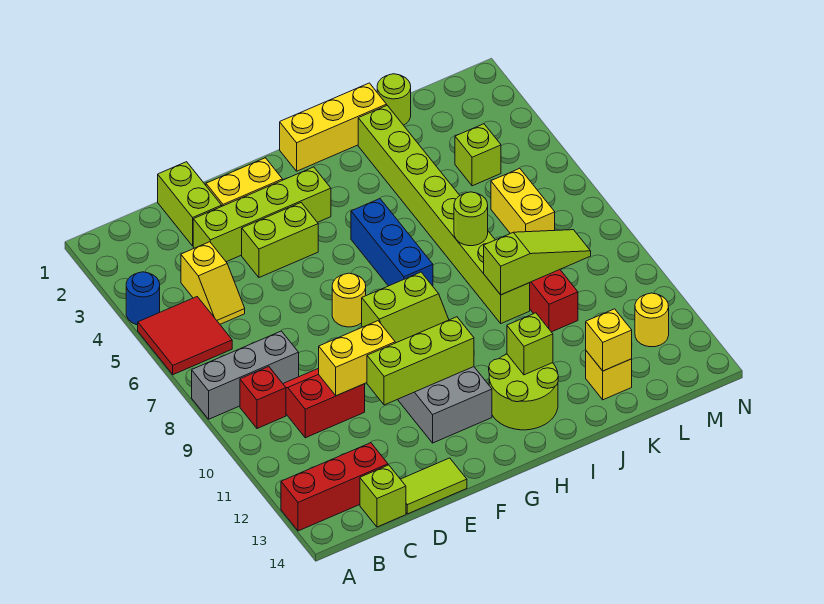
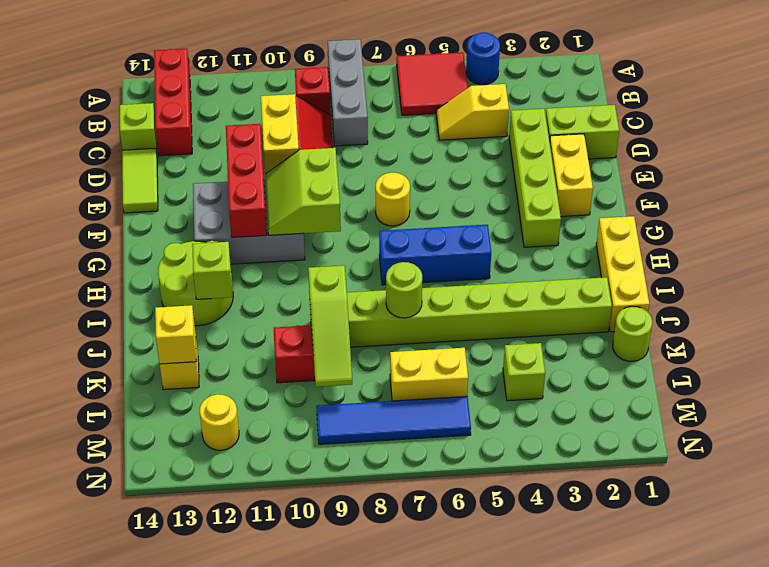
lime brick E4:F4 level 1 -> none
lime brick E11:G11 level 2 -> red brick E11:G11 level 2
none -> blue tile M6:M9 level 1

